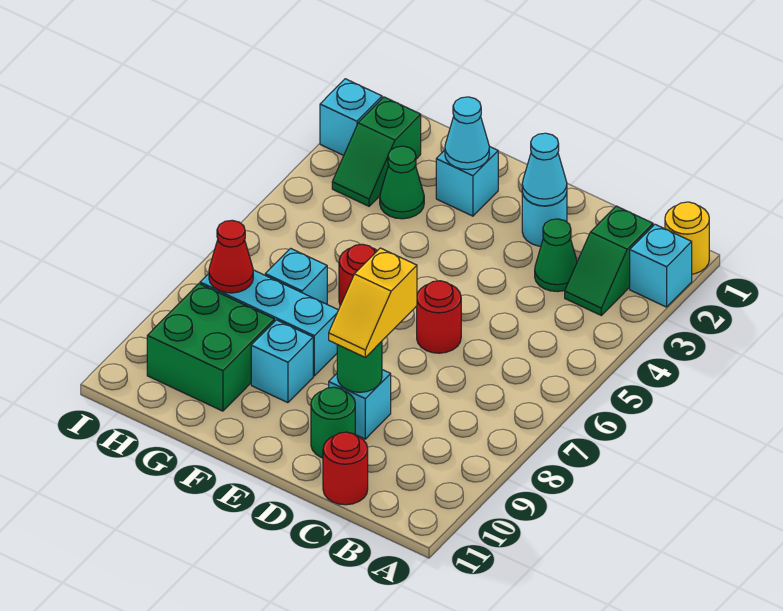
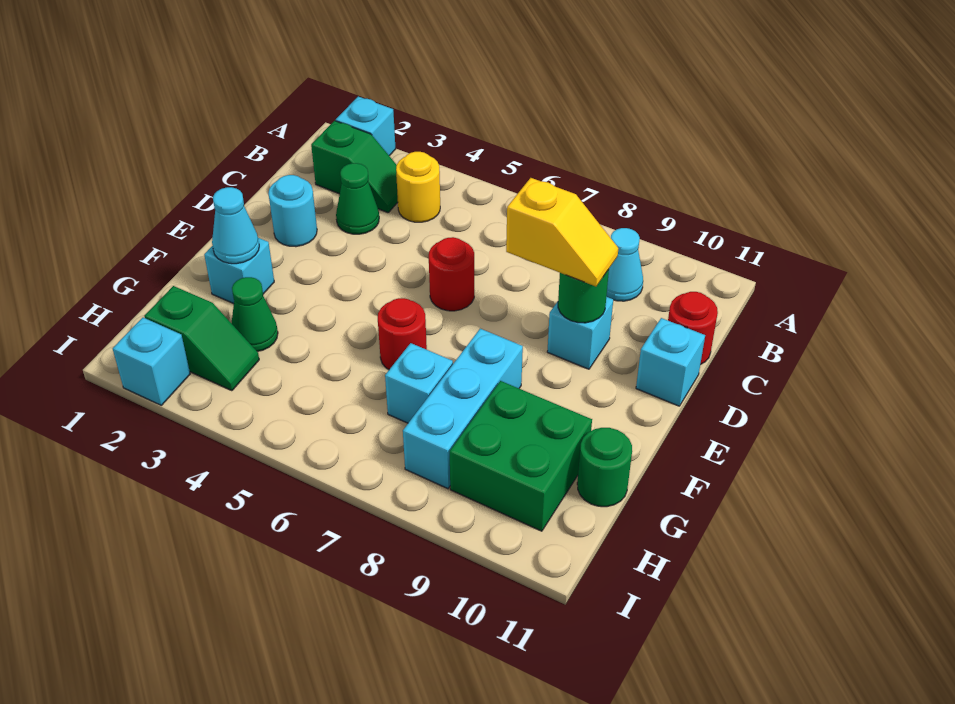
yellow round brick A1 level 1 -> yellow round brick B4 level 1
cyan cone D2 level 2 -> cyan cone B9 level 1
green round brick D10 level 1 -> green round brick G11 level 1
cyan brick F9 level 1 -> cyan brick D11 level 1
red cone H8 level 2 -> none

